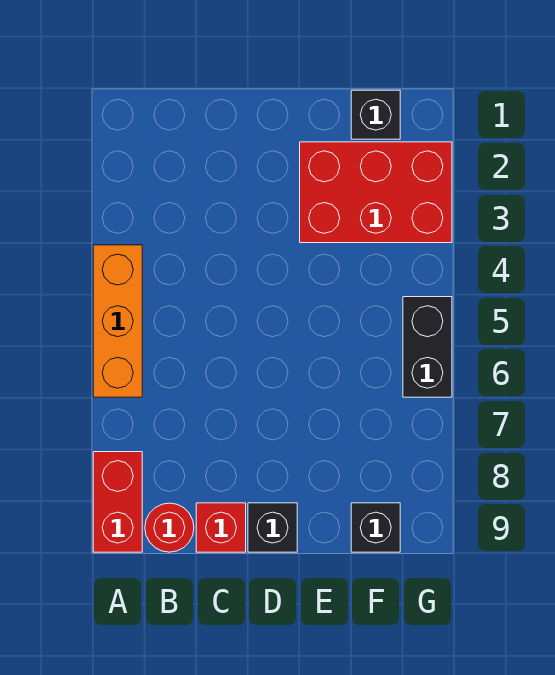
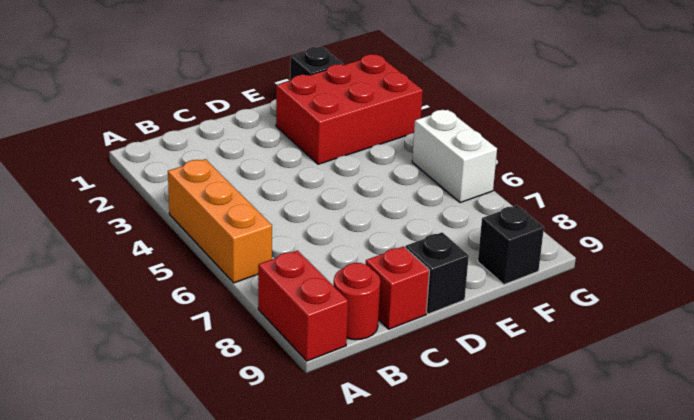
black brick G5:G6 level 1 -> white brick G5:G6 level 1

